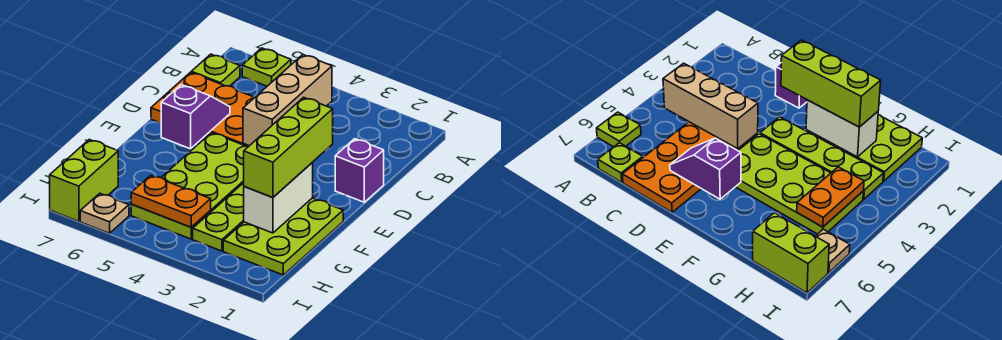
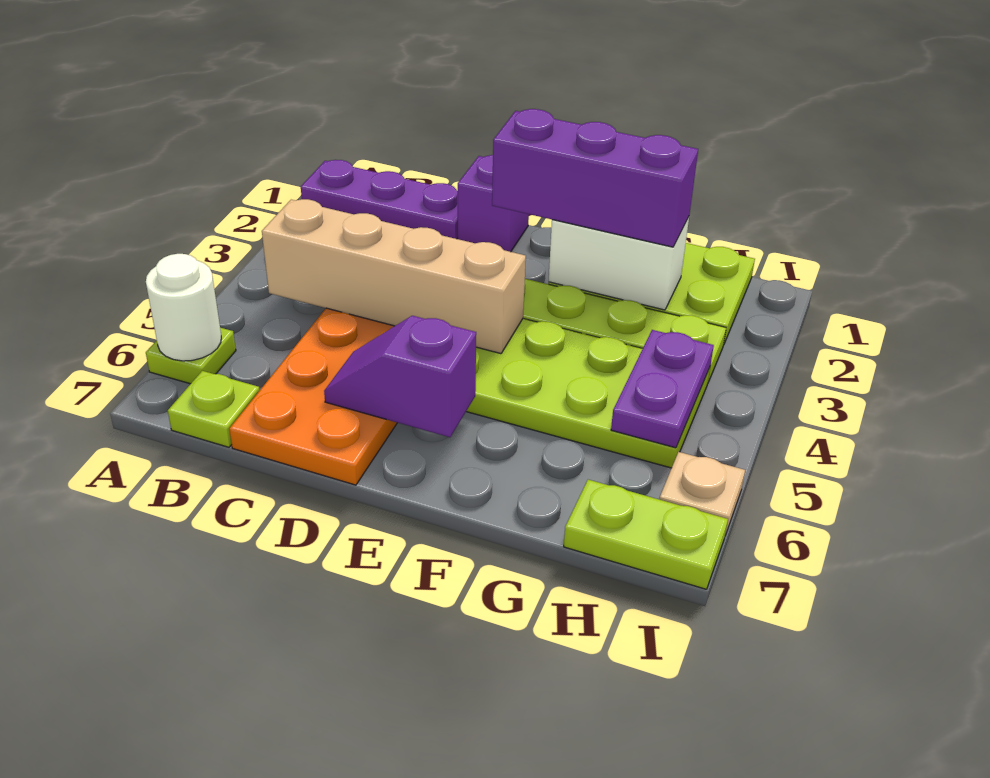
none -> purple plate A1:C1 level 1
none -> white round brick A6 level 2
tan brick B4:D4 level 2 -> tan brick B4:E4 level 2
lime brick E2:G2 level 3 -> purple brick E2:G2 level 3
orange plate H4:H5 level 2 -> purple plate H4:H5 level 2
lime brick H7:I7 level 1 -> lime plate H7:I7 level 1

